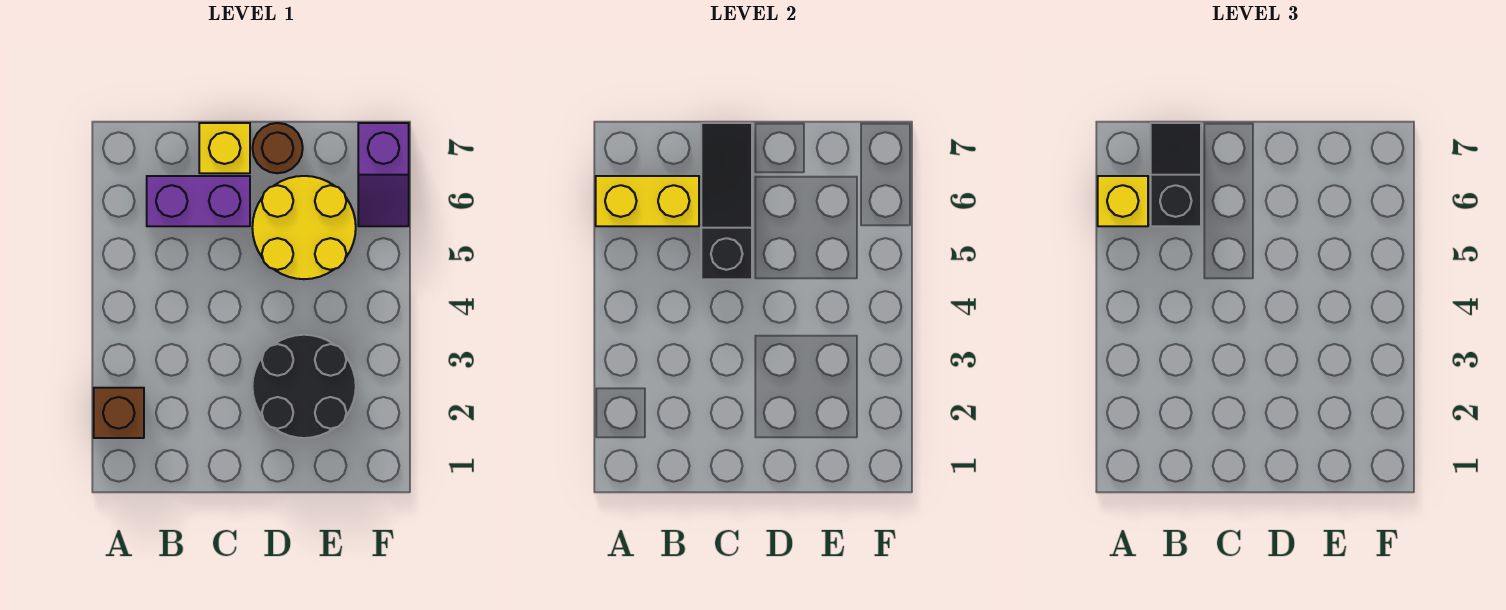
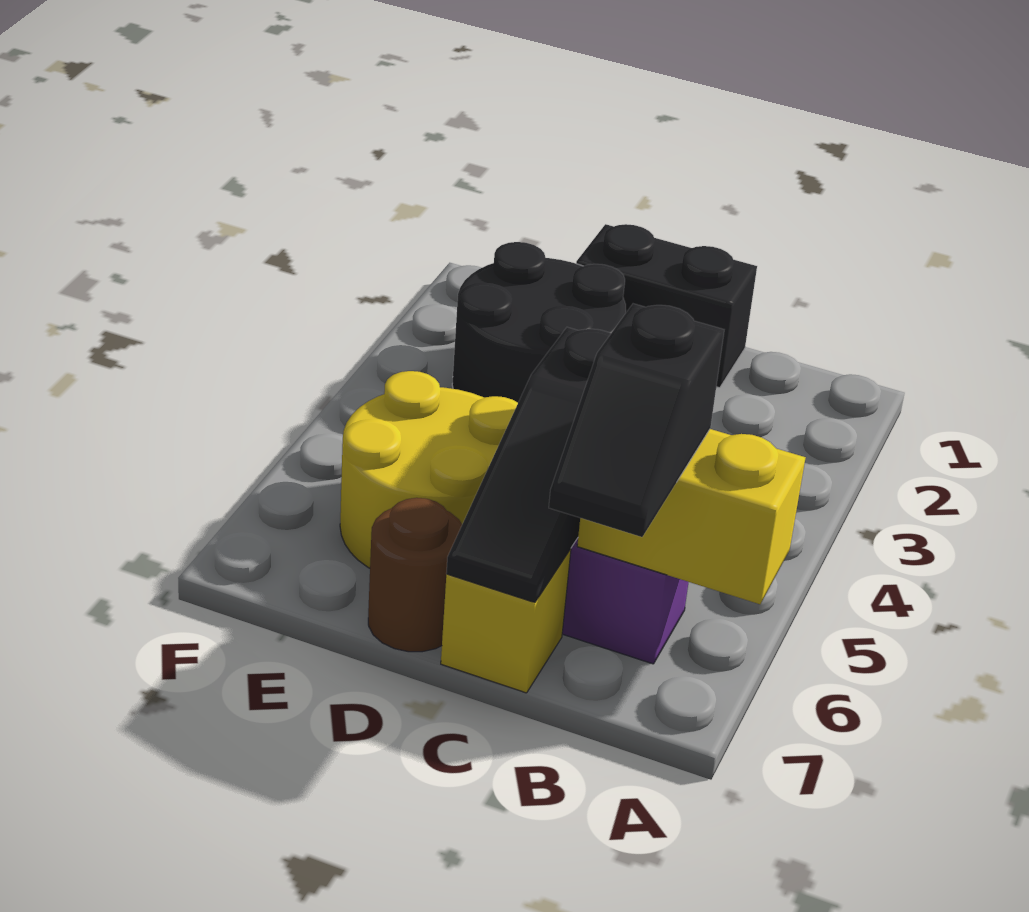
brown brick A2 level 1 -> none
yellow brick A6 level 3 -> none
none -> black brick C1:D1 level 1
purple slope F6:F7 level 1 top 7 -> none

